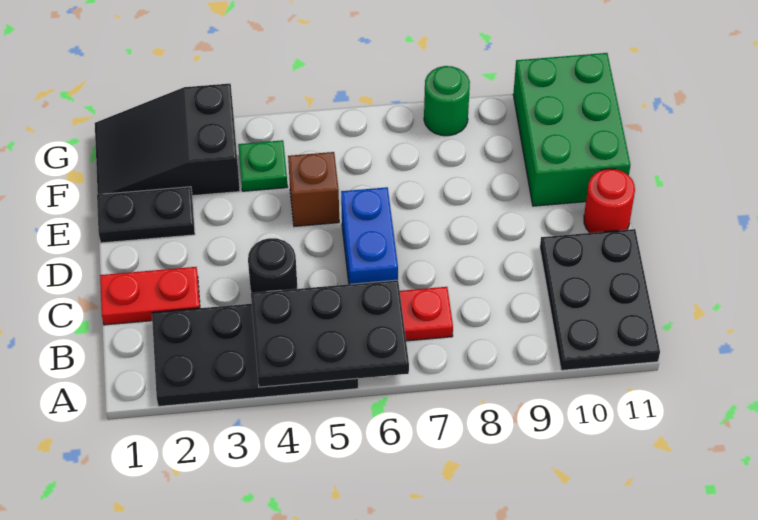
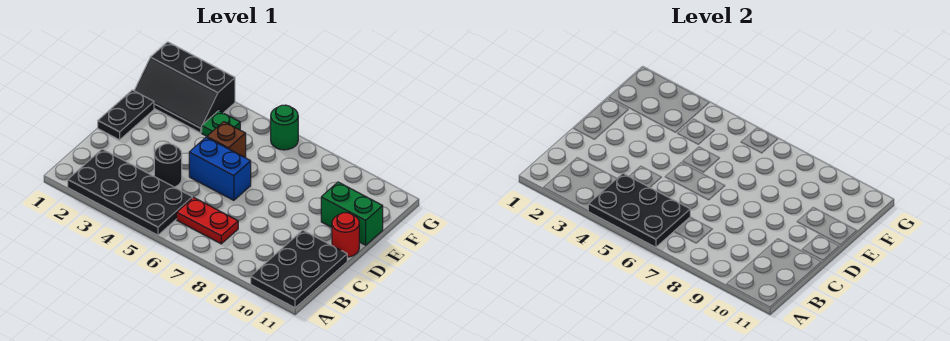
red plate C1:C2 level 1 -> none
blue brick C6:D6 level 1 -> blue brick D5:D6 level 1
black plate E1:E2 level 1 -> black plate D1:E1 level 1
green brick E10:G11 level 1 -> green brick E10:E11 level 1
black slope F1:G3 level 1 top 3 -> black slope F1:G3 level 1 top G
green round brick G8 level 1 -> green round brick G6 level 1

